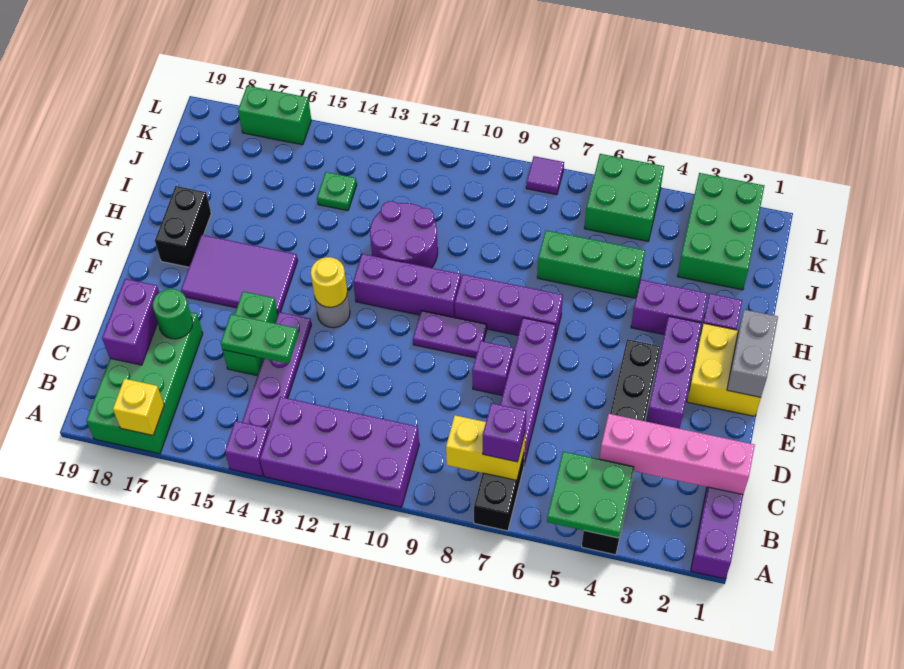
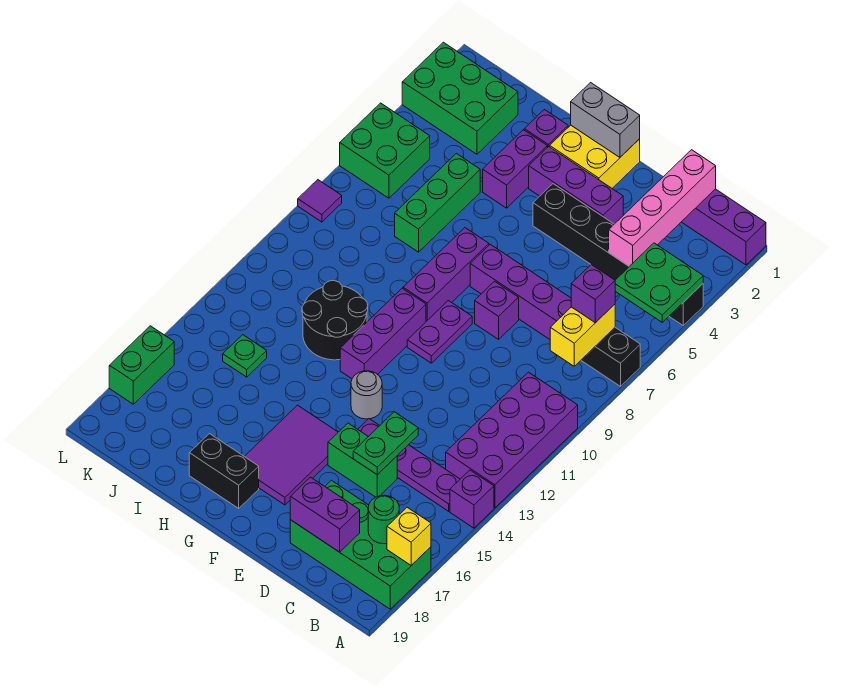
green round brick D17 level 2 -> green round brick B17 level 2
yellow round brick F13 level 2 -> none
purple round brick H11:I12 level 1 -> black round brick H11:I12 level 1

